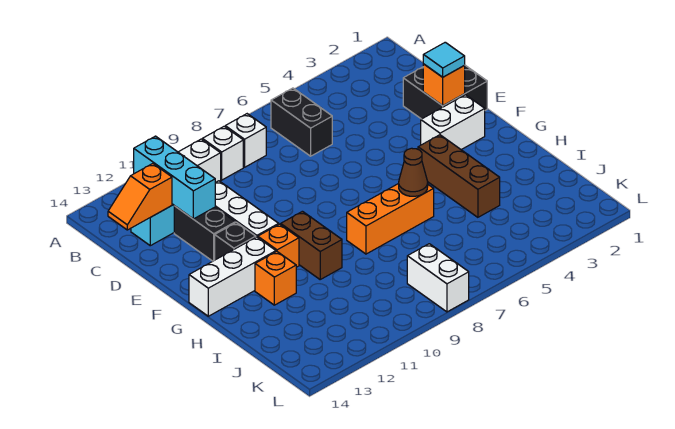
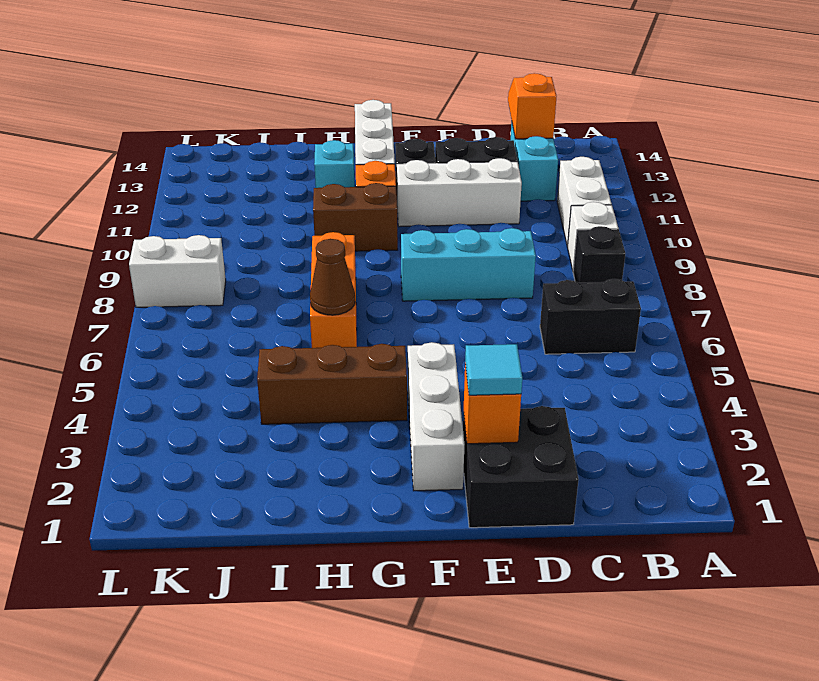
white brick B8 level 1 -> black brick B8 level 1
cyan brick B12:D12 level 2 -> cyan brick D8:F8 level 1
white brick F2:F3 level 1 -> white brick F2:F4 level 1
orange brick H12 level 1 -> cyan brick H12 level 1

